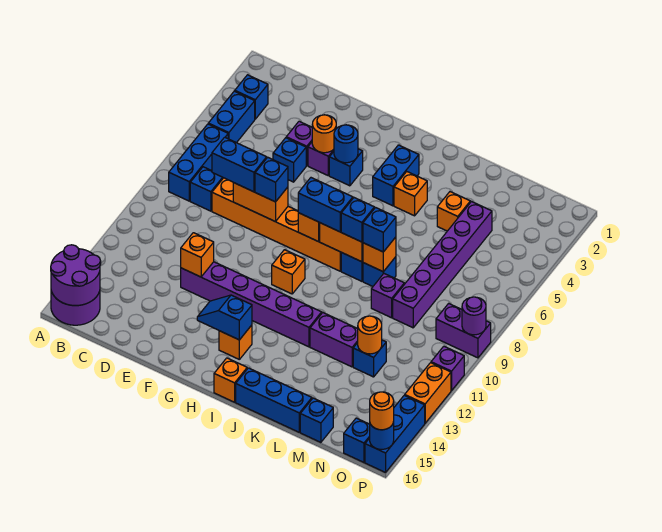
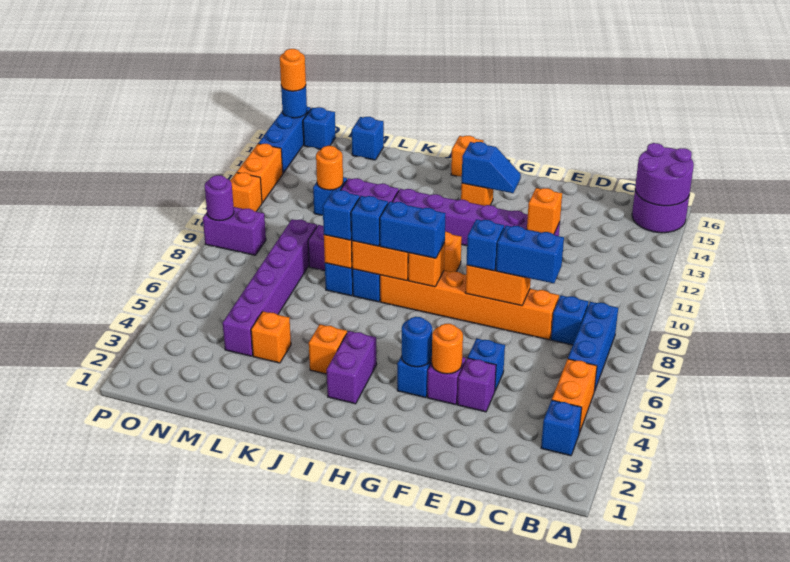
blue brick B4:B5 level 1 -> orange brick B4:B5 level 1
blue brick I3:I4 level 1 -> purple brick I3:I4 level 1
blue brick J16:L16 level 1 -> none
purple brick P11 level 1 -> orange brick P11 level 1

